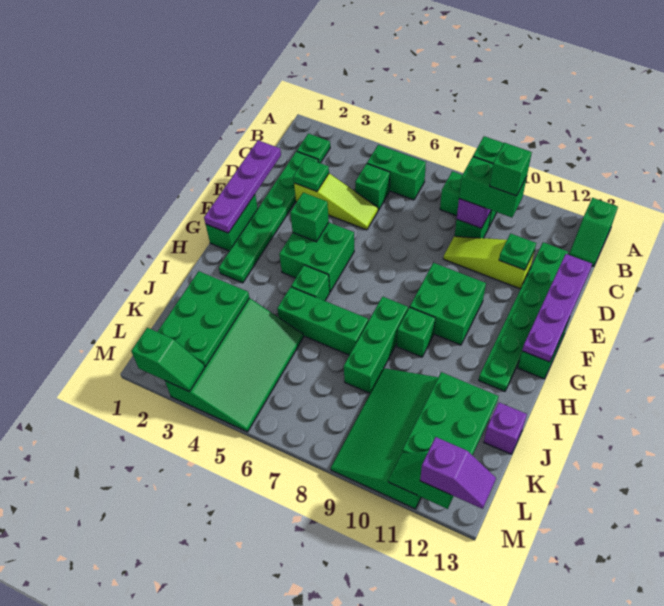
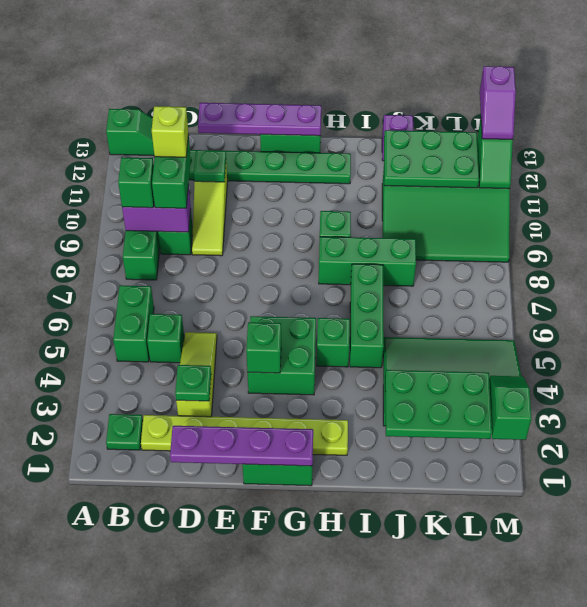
green plate C2:H2 level 1 -> lime plate C2:H2 level 1
green brick C10 level 4 -> lime brick C10 level 4
green brick F9:G10 level 1 -> none
purple slope M12:M13 level 3 top 12 -> purple slope M12:M13 level 3 top 13

